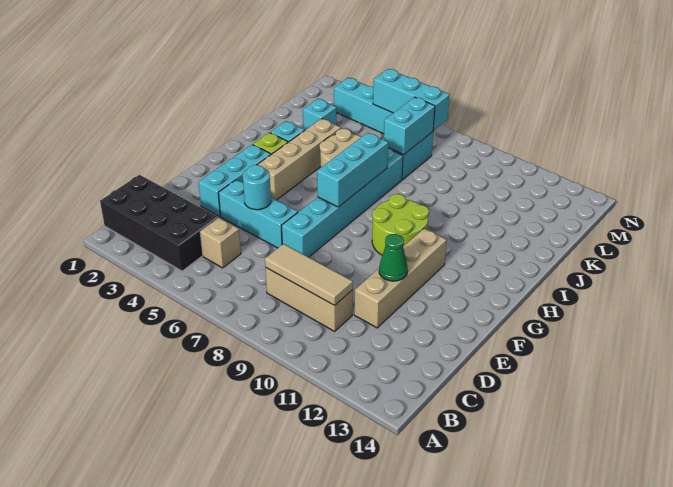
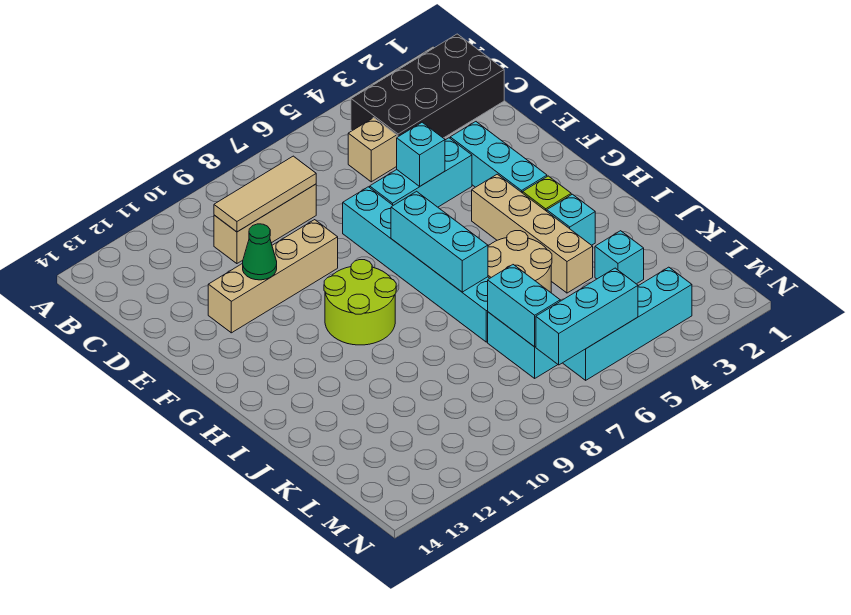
tan brick D11:G11 level 1 -> tan brick E9:E12 level 1
cyan round brick E5 level 2 -> cyan brick E5 level 2

